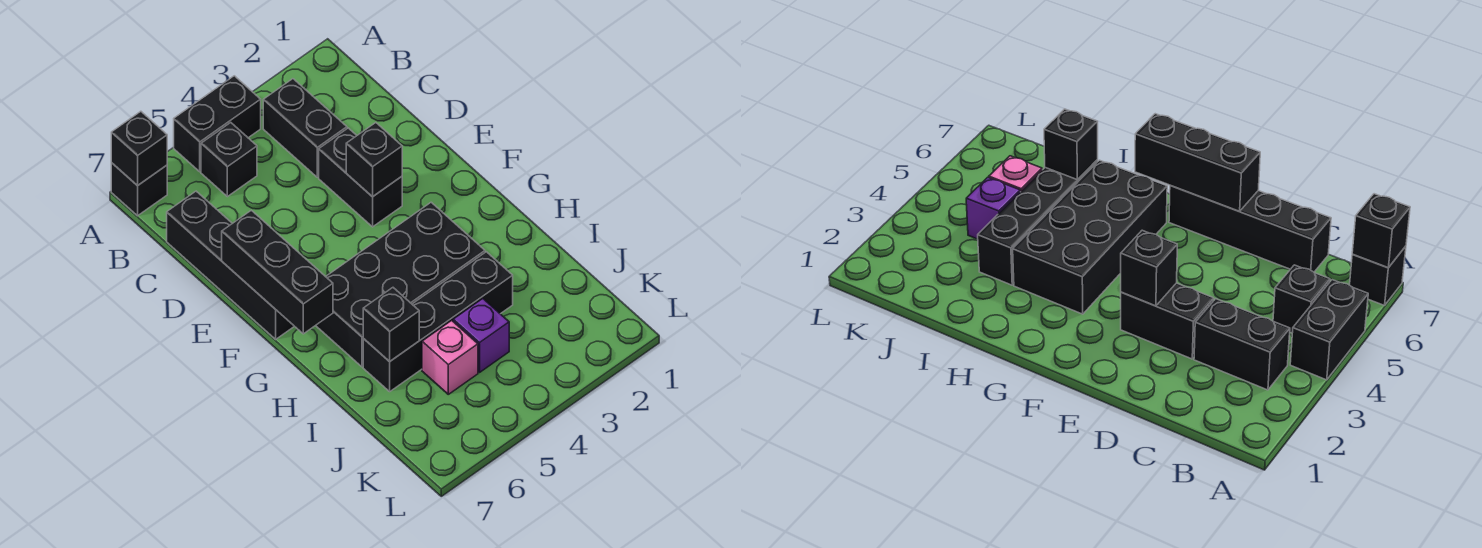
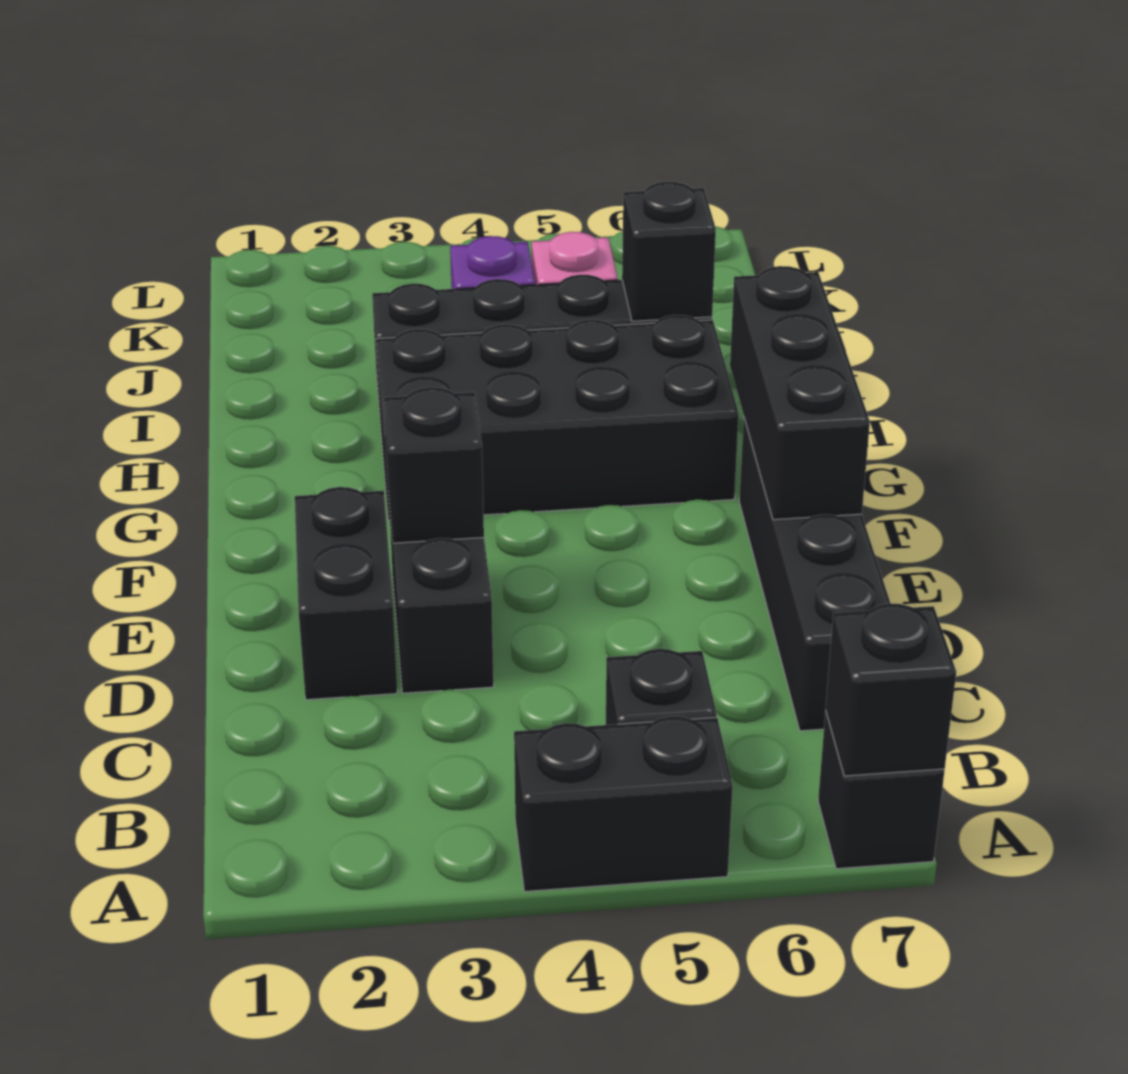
black brick B3:C3 level 1 -> black brick D2:E2 level 1

